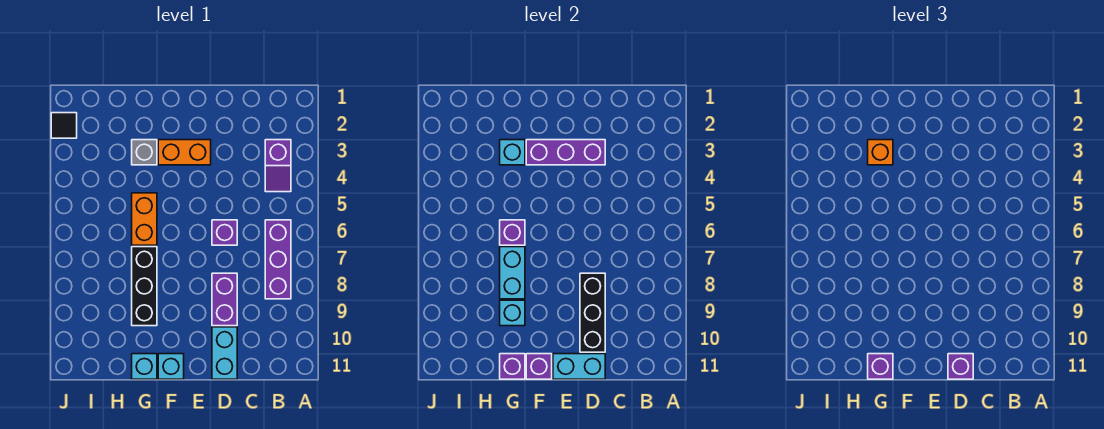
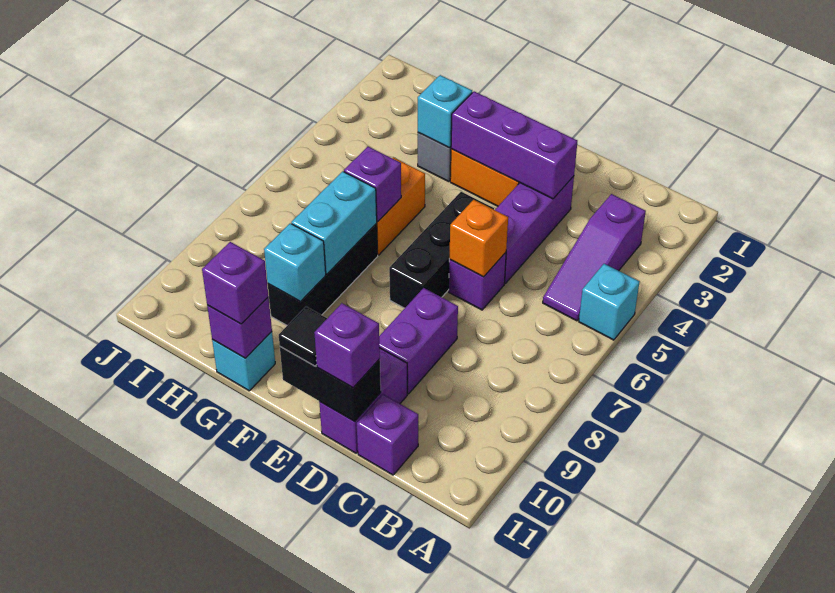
purple slope B3:B4 level 1 top 3 -> purple slope B3:B5 level 1 top 3
purple brick B6:B8 level 1 -> purple brick D3:D5 level 1
black brick D8:D10 level 2 -> black brick E5:E7 level 1
cyan brick D10:D11 level 1 -> purple brick D10:D11 level 1
cyan brick D11:E11 level 2 -> black brick D11:E11 level 2
cyan brick F11 level 1 -> cyan brick A5 level 1
purple brick F11 level 2 -> purple brick C11 level 1
orange brick G3 level 3 -> orange brick D6 level 2
black tile J2 level 1 -> black tile E11 level 3

